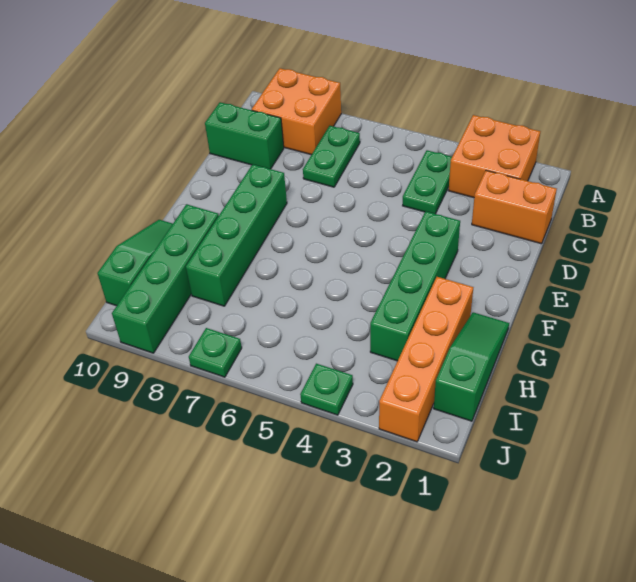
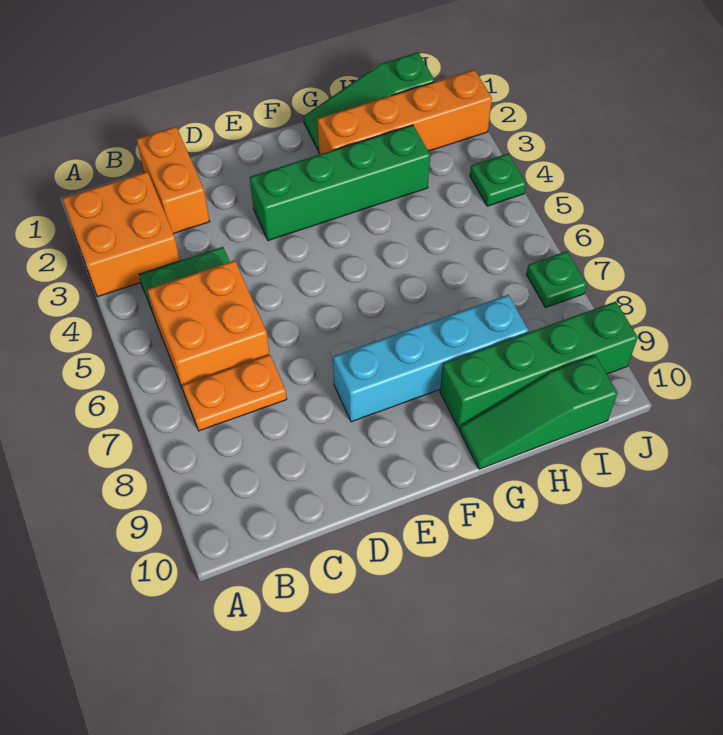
orange brick A8:B9 level 1 -> orange brick B5:C6 level 1
green plate B7:C7 level 1 -> orange plate B7:C7 level 1
green brick C9:C10 level 1 -> none
green brick E8:H8 level 1 -> cyan brick E8:H8 level 1

